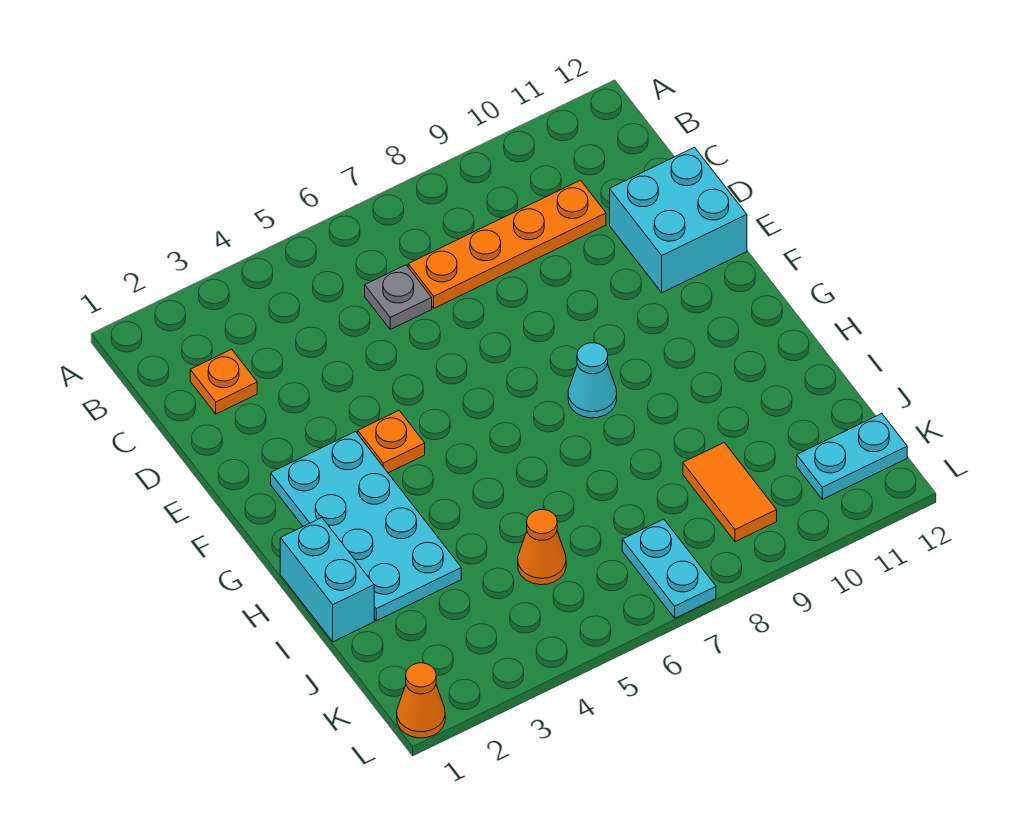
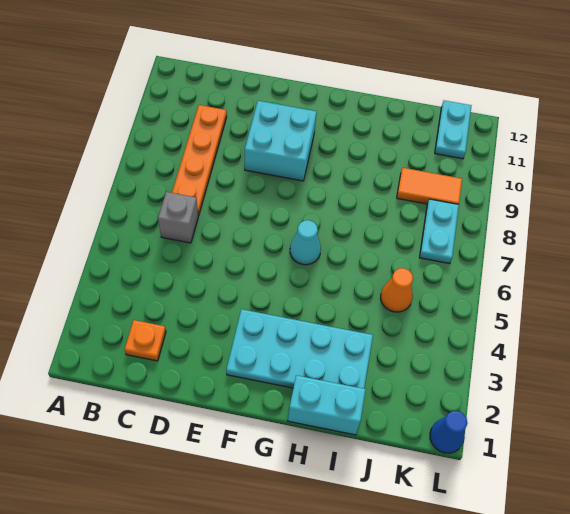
grey plate C6 level 1 -> grey brick C6 level 1
cyan brick D11:E12 level 1 -> cyan brick E9:F10 level 1
orange plate F4 level 1 -> none
cyan cone G8 level 1 -> cyan cone G6 level 1
cyan plate K7:L7 level 1 -> cyan plate K7:K8 level 1
orange cone L1 level 1 -> blue cone L1 level 1

